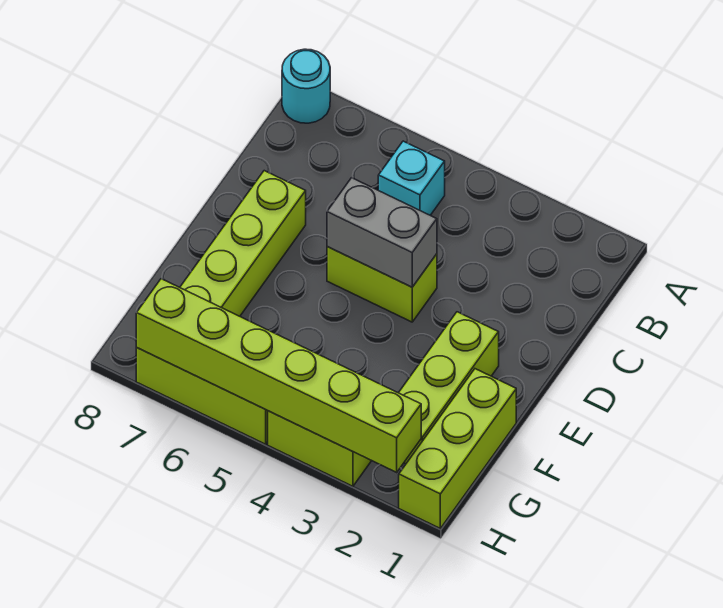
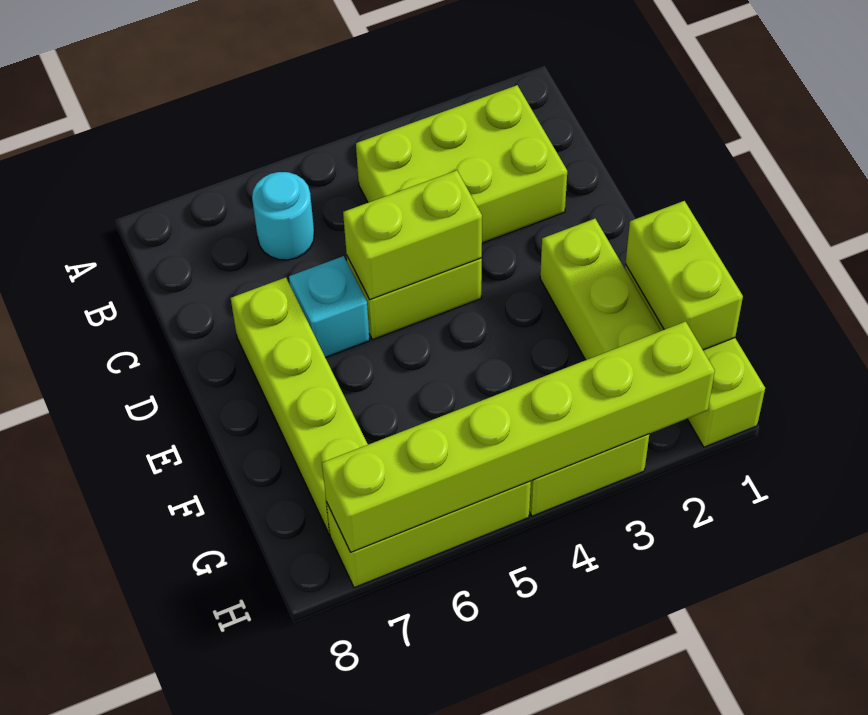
cyan round brick A8 level 1 -> cyan round brick B6 level 1
none -> lime brick B2:C4 level 1
cyan brick B5 level 1 -> cyan brick D6 level 1
grey brick D4:D5 level 2 -> lime brick D4:D5 level 2
none -> lime brick F1:G1 level 2

